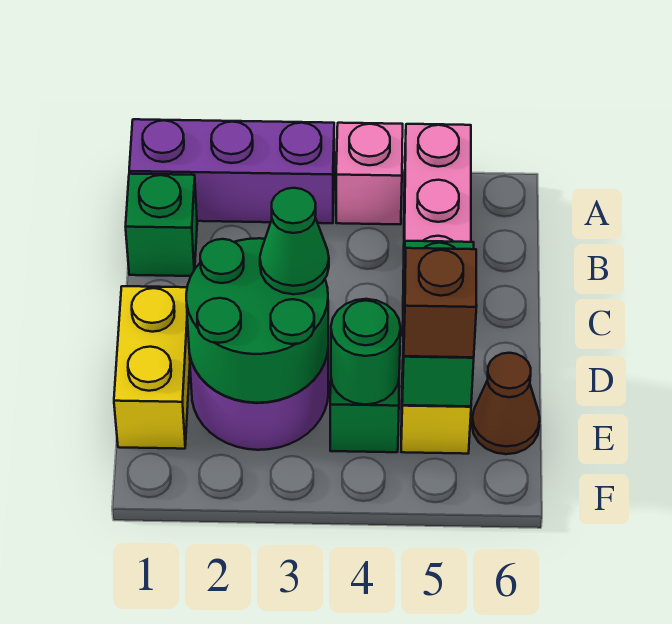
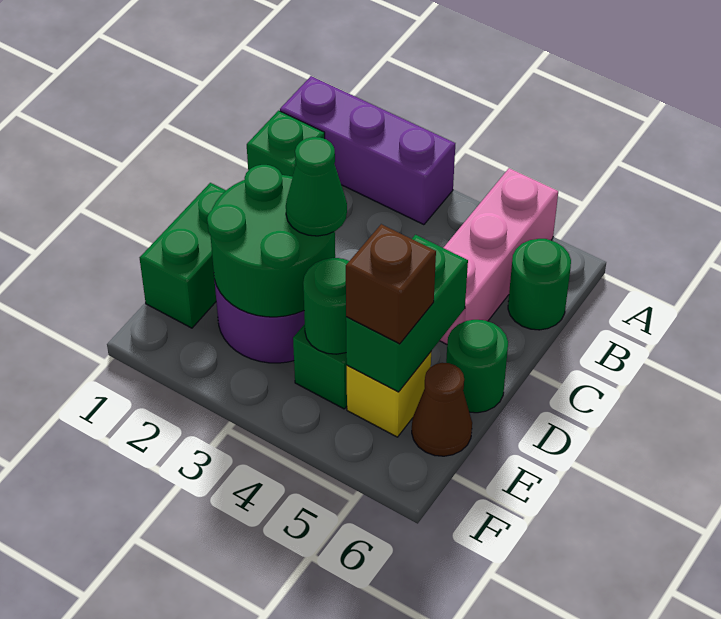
pink brick A4 level 1 -> none
none -> green round brick B6 level 1
yellow brick D1:E1 level 1 -> green brick D1:E1 level 1
none -> green round brick D6 level 1

